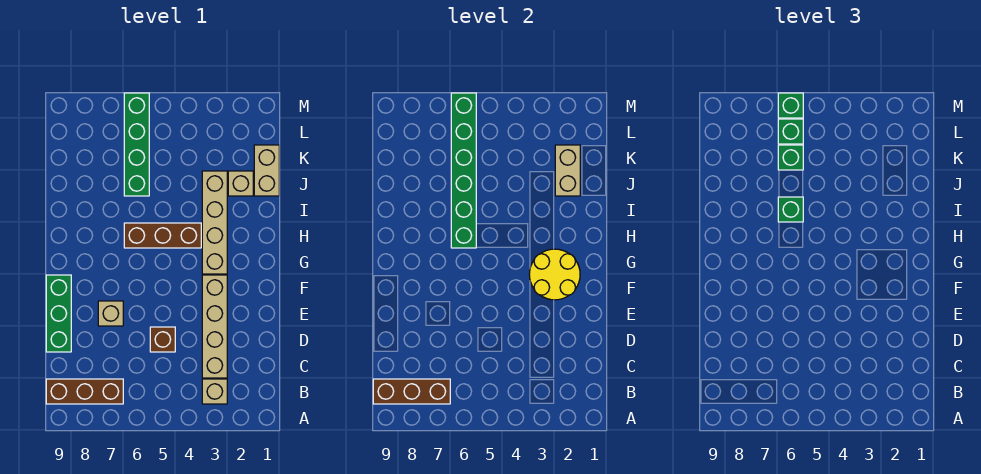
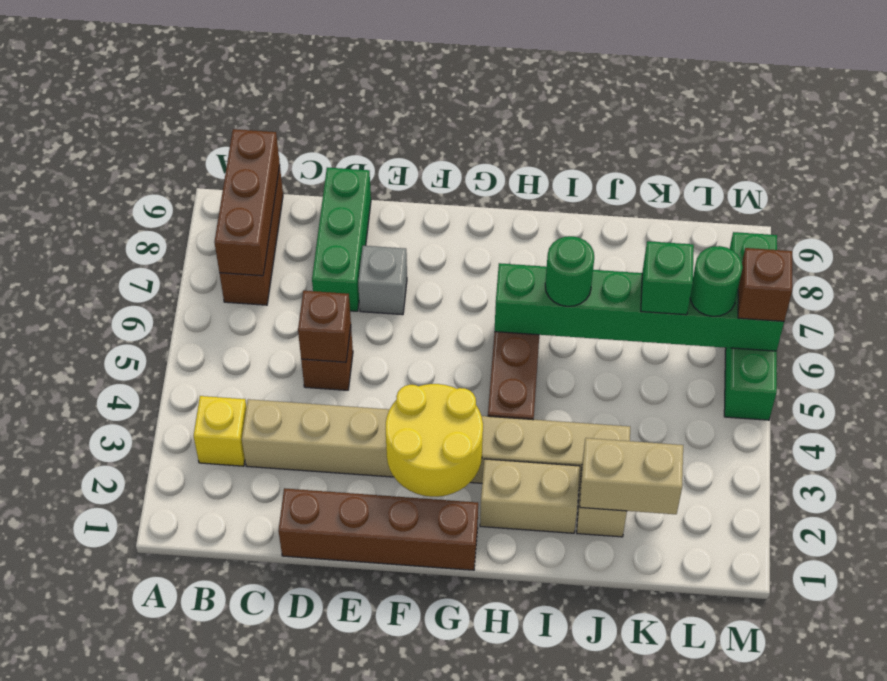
tan brick B3 level 1 -> yellow brick B3 level 1
none -> brown brick D1:G1 level 1
none -> brown brick D5 level 2
green brick D9:F9 level 1 -> green brick D7:D9 level 1
tan brick E7 level 1 -> grey brick E7 level 1
green brick I6 level 3 -> green round brick I6 level 3
tan brick J1:K1 level 1 -> tan brick H2:I2 level 1
green brick J6:M6 level 1 -> green brick M5:M8 level 1
green brick L6 level 3 -> green round brick L6 level 3
green brick M6 level 3 -> brown brick M6 level 3

